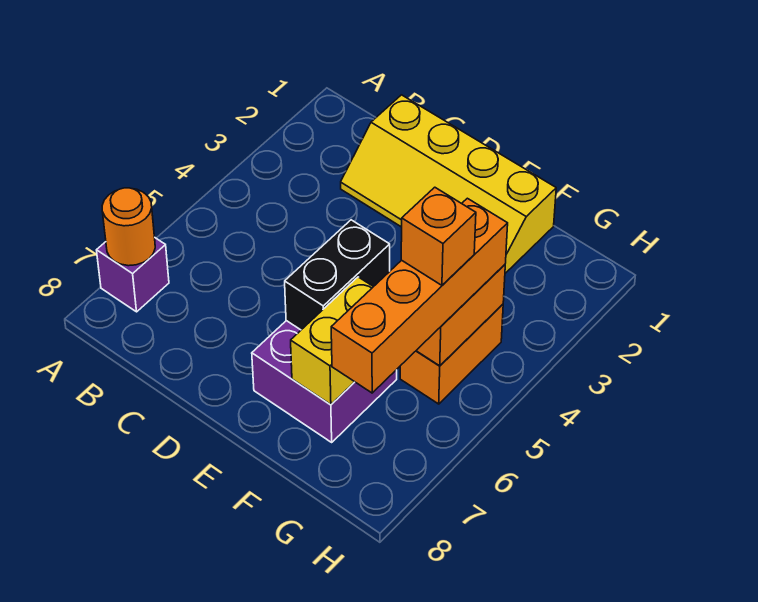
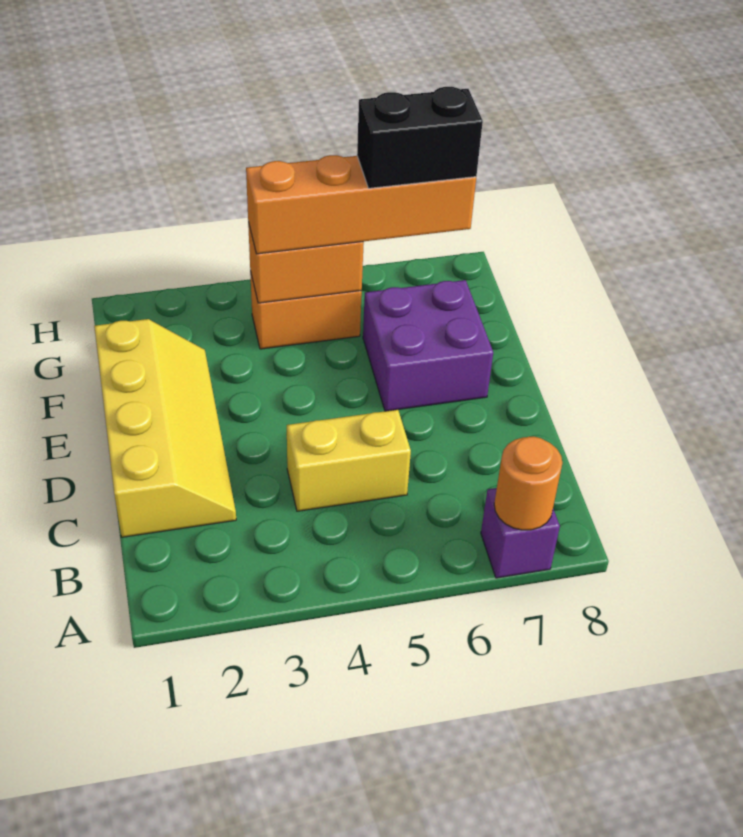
black brick E5:E6 level 2 -> black brick G6:G7 level 4
yellow brick F6:F7 level 2 -> yellow brick C4:C5 level 1
orange brick G5 level 4 -> none

